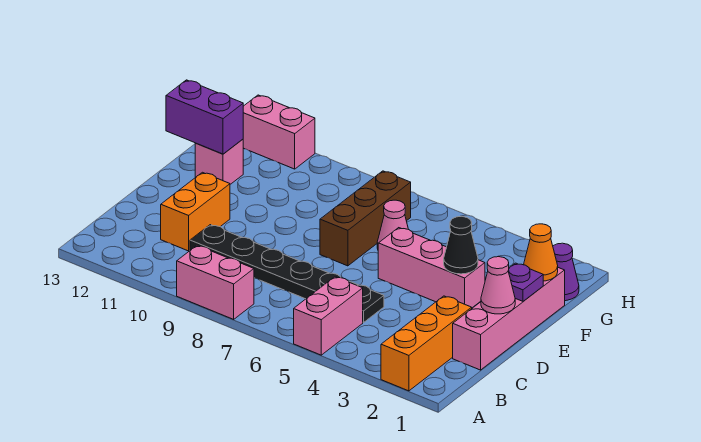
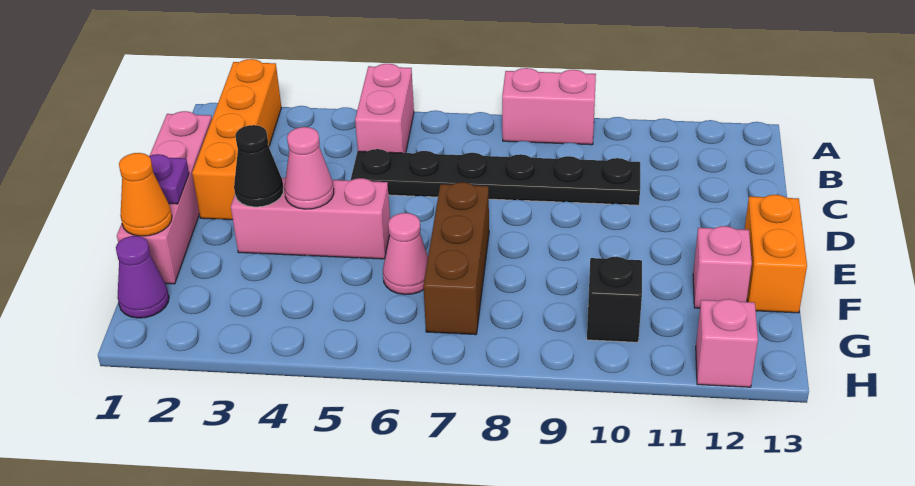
orange brick A2:C2 level 1 -> orange brick A2:D2 level 1
orange brick C11:D11 level 1 -> orange brick E13:F13 level 1
pink cone D1 level 2 -> pink cone E4 level 2
purple brick F12:F13 level 2 -> none
none -> black brick G10 level 1
pink brick H11:H12 level 1 -> pink brick H12 level 1

